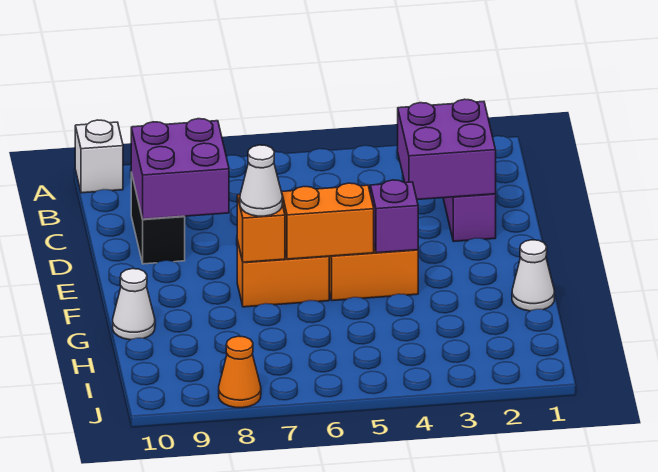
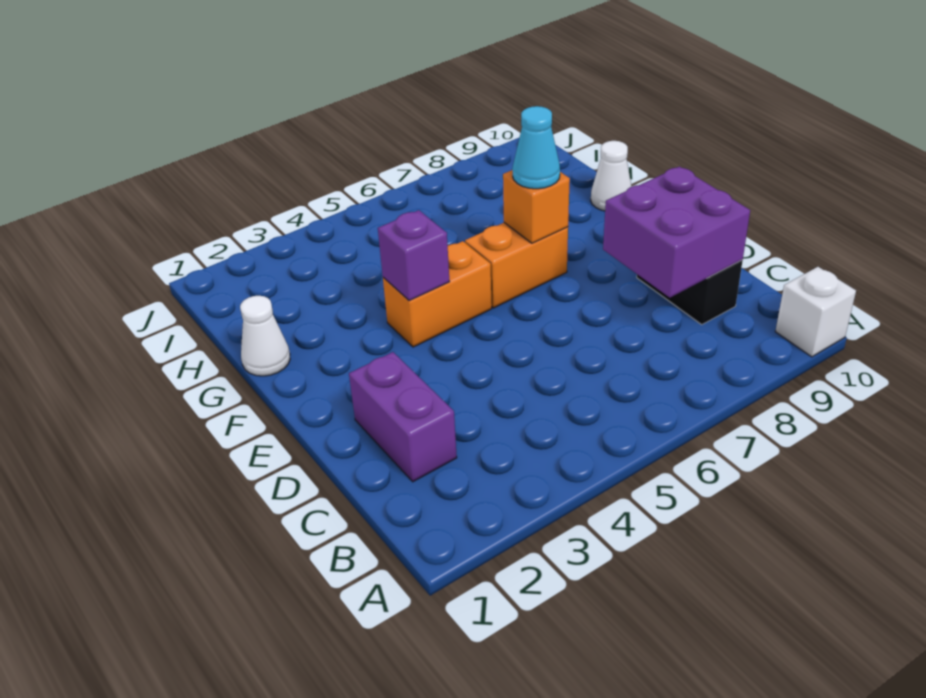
purple brick C2:D3 level 2 -> none
orange brick F5:F6 level 2 -> none
white cone F7 level 3 -> cyan cone F7 level 3
orange cone J8 level 1 -> none

